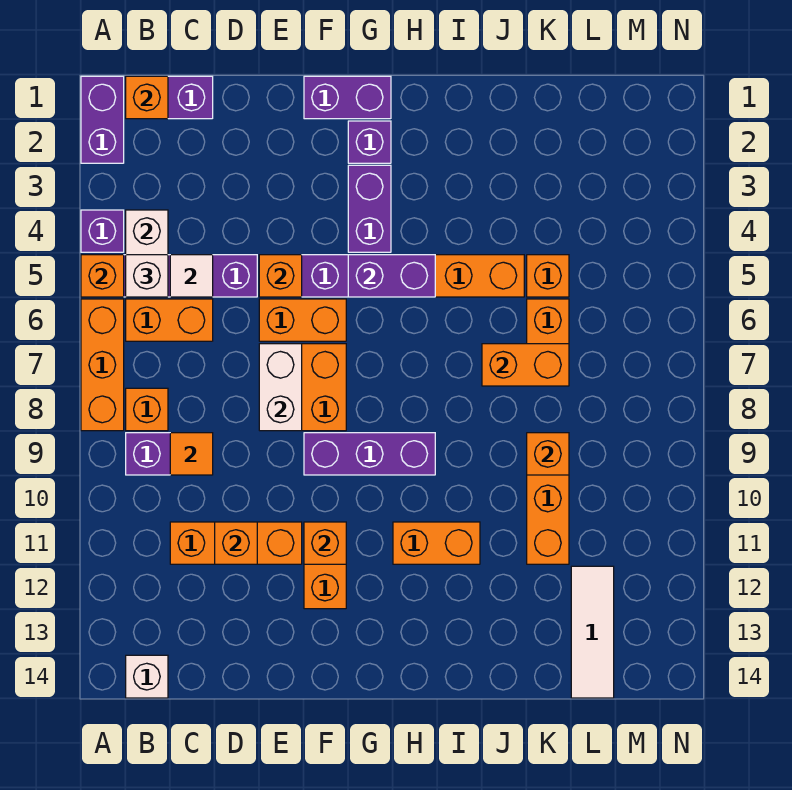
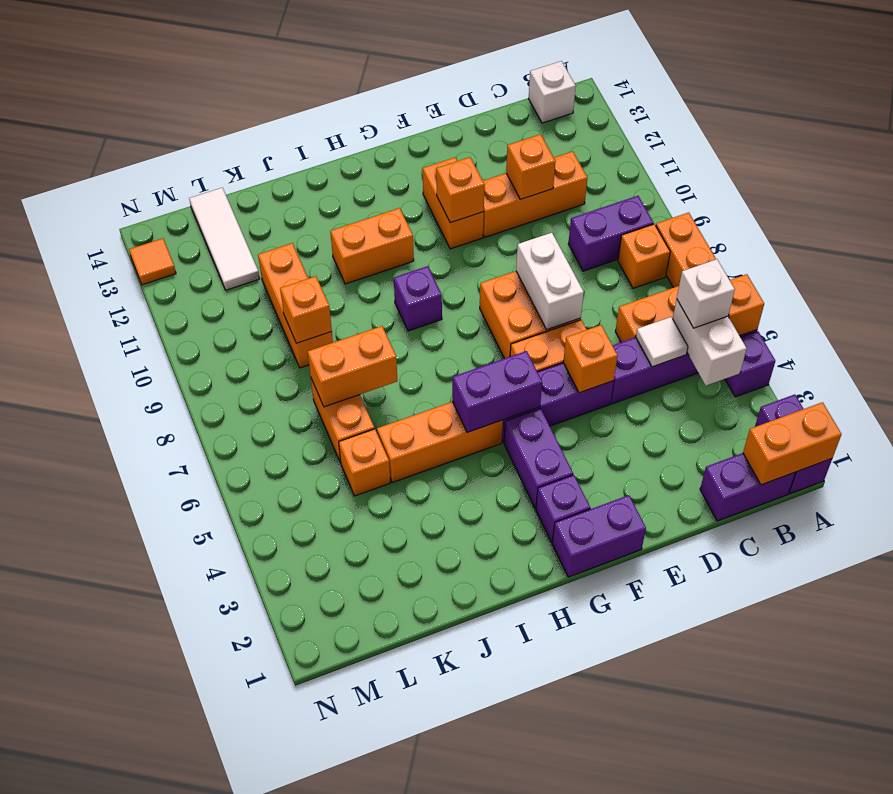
orange brick B1 level 2 -> orange brick A1:B1 level 2
orange tile C9 level 2 -> orange tile N13 level 1
purple brick F9:H9 level 1 -> purple brick H9 level 1

